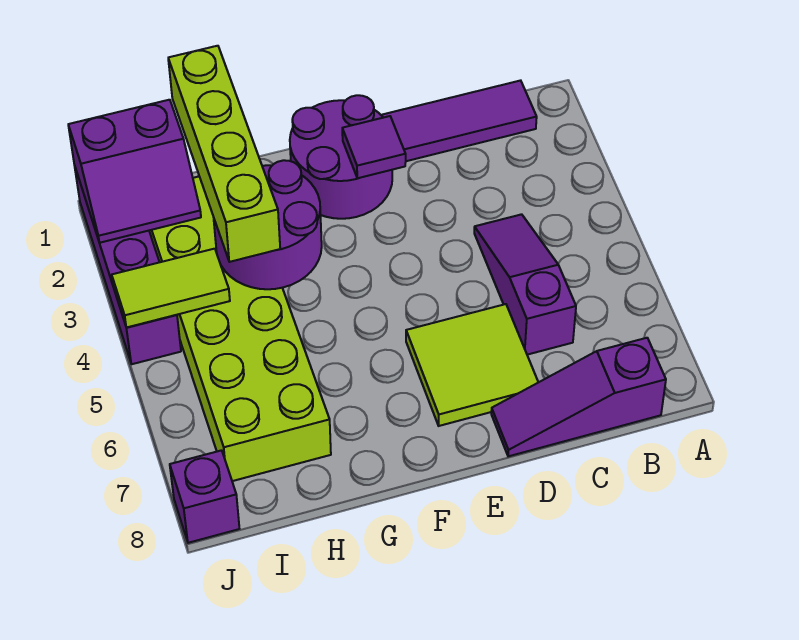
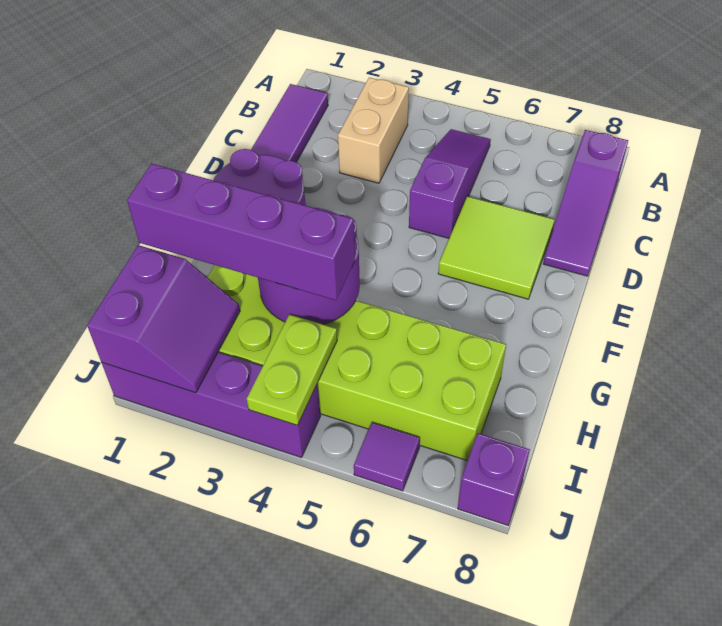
none -> tan brick B3:C3 level 1
purple slope C4:C6 level 1 top 6 -> purple slope B5:D5 level 1 top D
purple tile E2 level 2 -> purple tile J6 level 1
lime brick H1:H4 level 3 -> purple brick H1:H4 level 3
lime tile I4:J4 level 2 -> lime plate I4:J4 level 2

